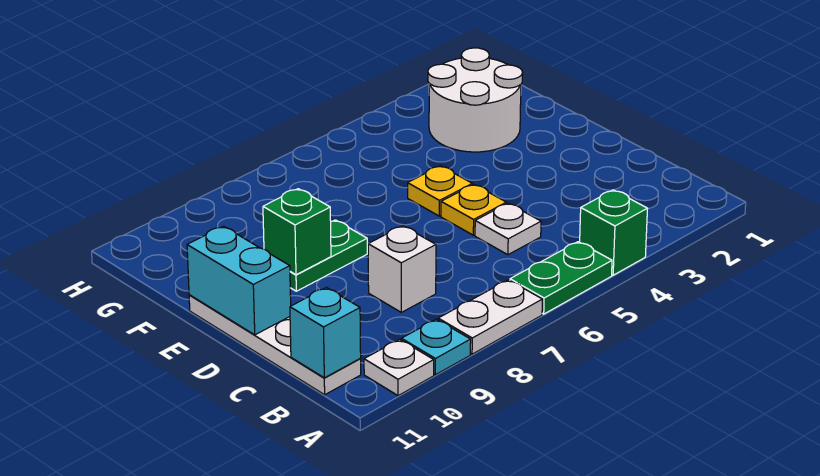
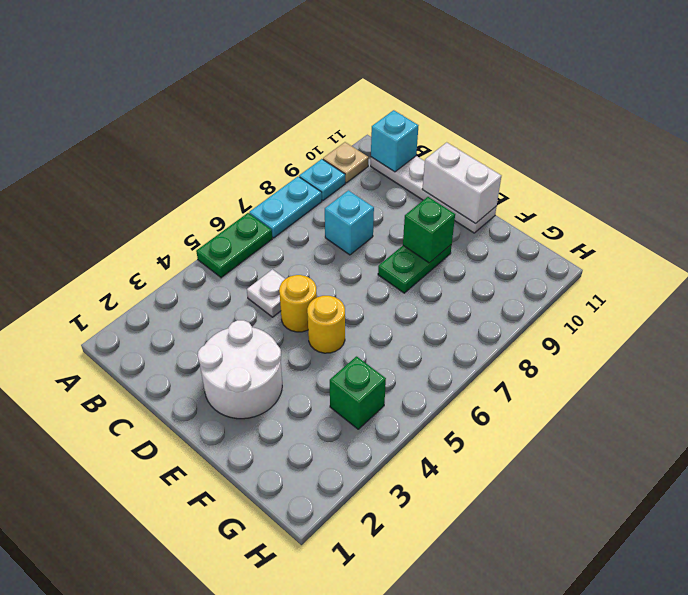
green brick A4 level 1 -> green brick G4 level 1
white plate A7:A8 level 1 -> cyan plate A7:A8 level 1
white plate A10 level 1 -> tan plate A10 level 1
white brick C8 level 1 -> cyan brick C8 level 1
yellow plate D5 level 1 -> yellow round brick D5 level 1
cyan brick D11:E11 level 2 -> white brick D11:E11 level 2
yellow plate E5 level 1 -> yellow round brick E5 level 1
white round brick F2:G3 level 1 -> white round brick D2:E3 level 1

